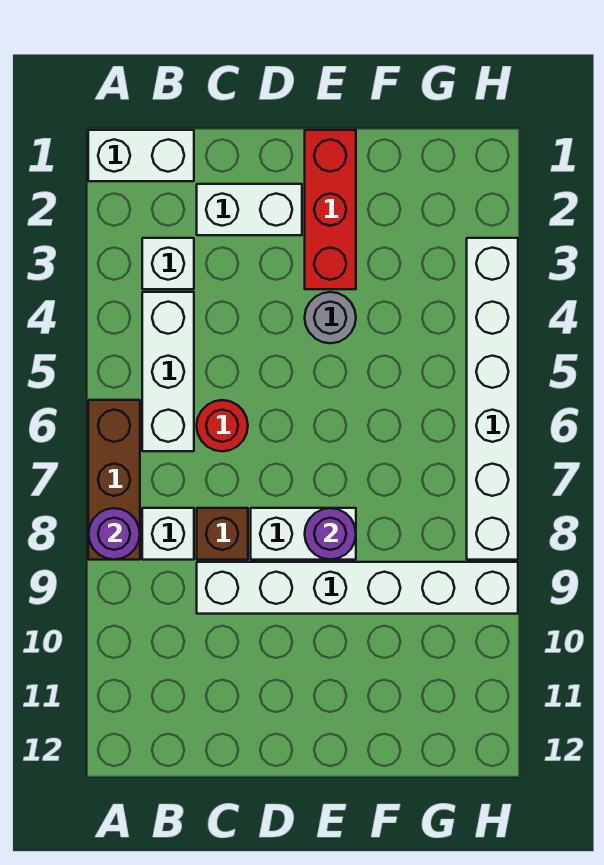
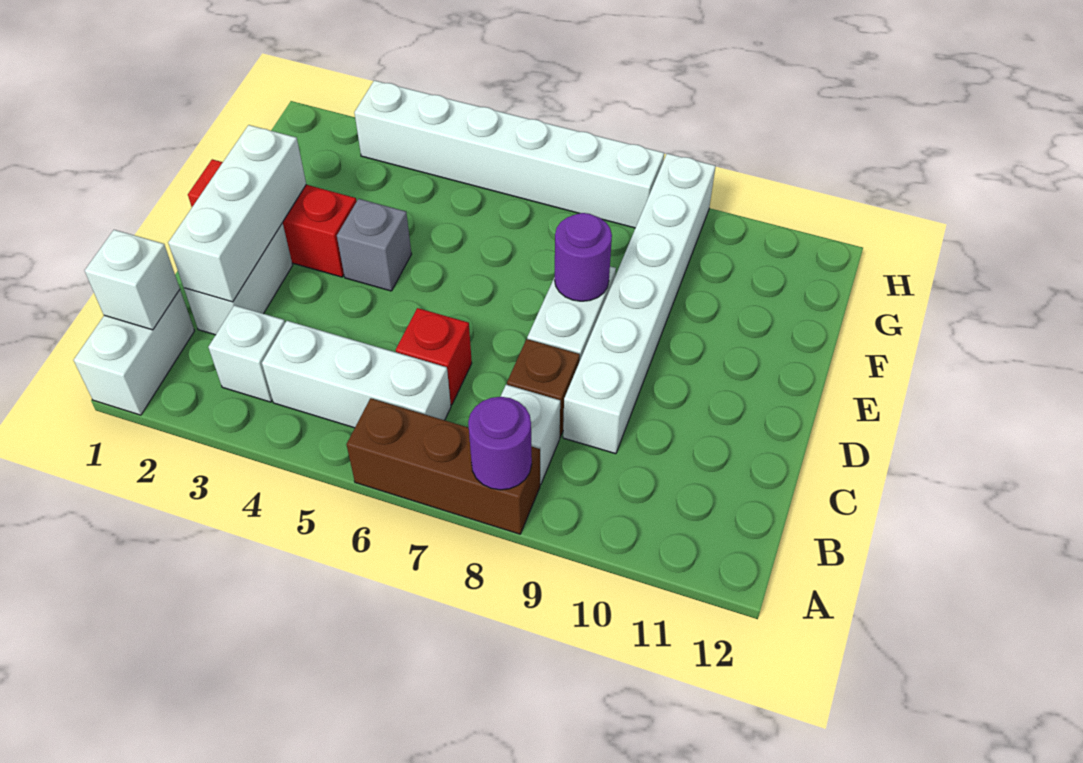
none -> white brick B1 level 2
none -> white brick C2:E2 level 2
red round brick C6 level 1 -> red brick C6 level 1
grey round brick E4 level 1 -> grey brick E4 level 1

